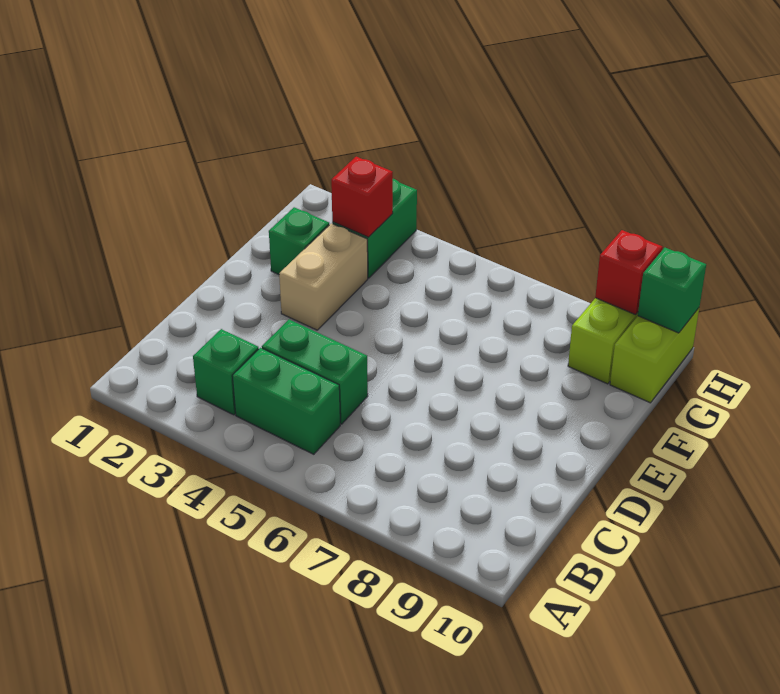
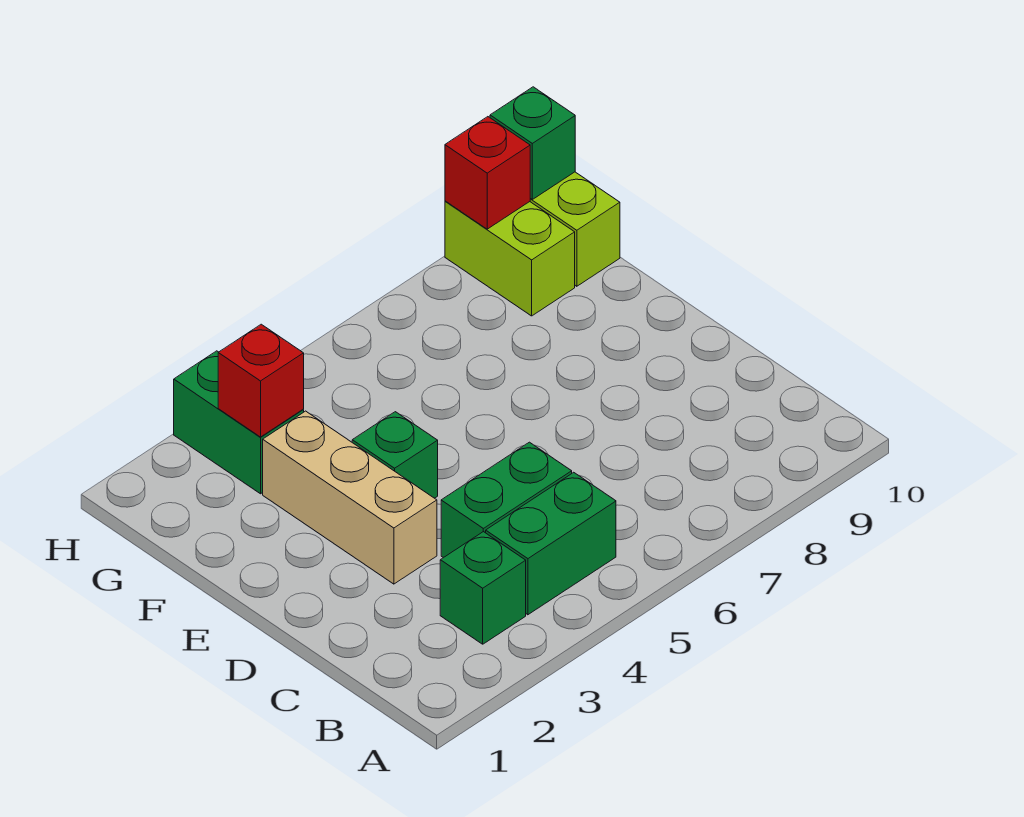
tan brick E3:F3 level 1 -> tan brick D3:F3 level 1
green brick F2 level 1 -> green brick E4 level 1

